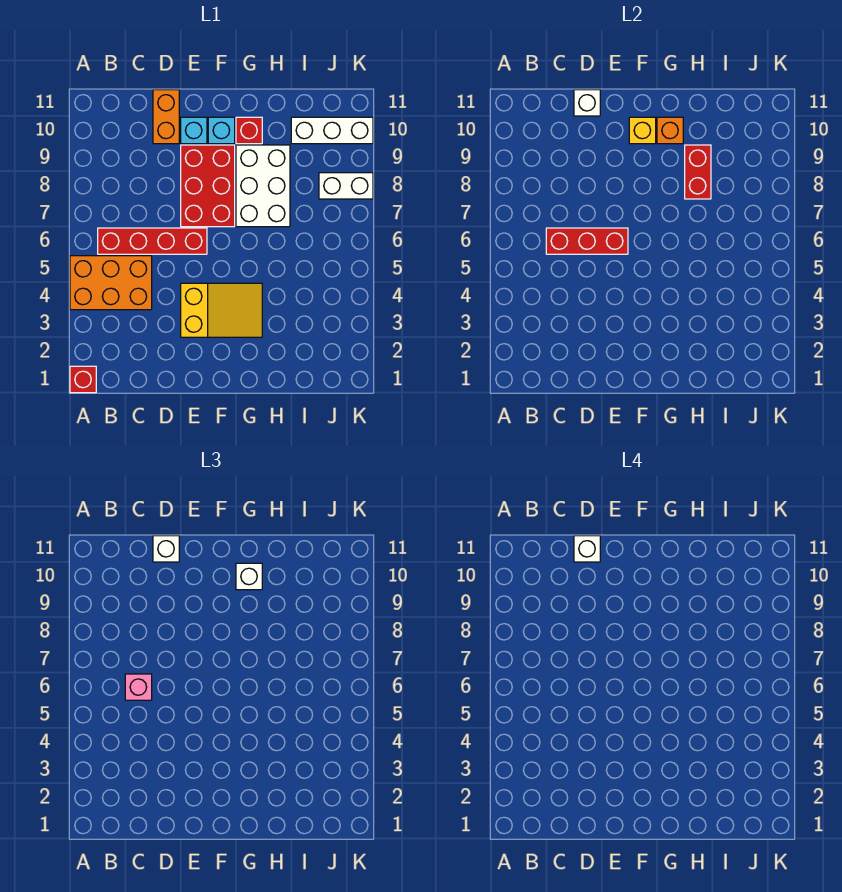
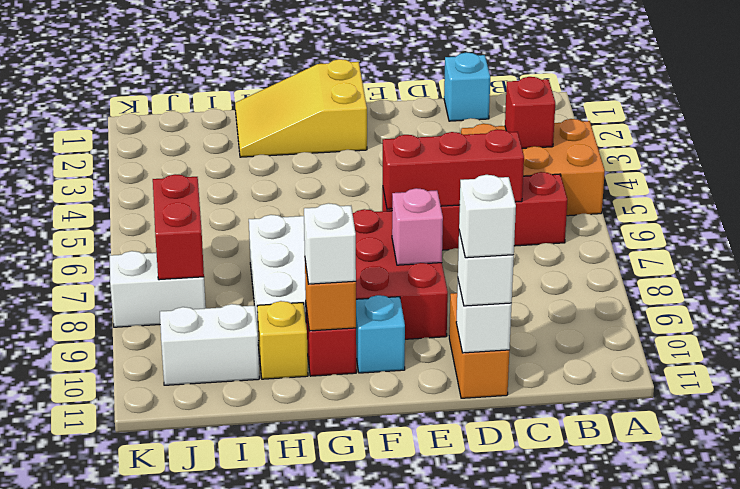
red brick A1 level 1 -> red brick B4 level 2
pink brick C6 level 3 -> pink brick E8 level 2
yellow slope E3:G4 level 1 top E -> yellow slope F1:H2 level 1 top F
cyan brick E10 level 1 -> cyan brick C1 level 1
yellow brick F10 level 2 -> yellow brick H10 level 1
red brick H8:H9 level 2 -> red brick J7:J8 level 2
white brick I10:K10 level 1 -> white brick I10:J10 level 1

